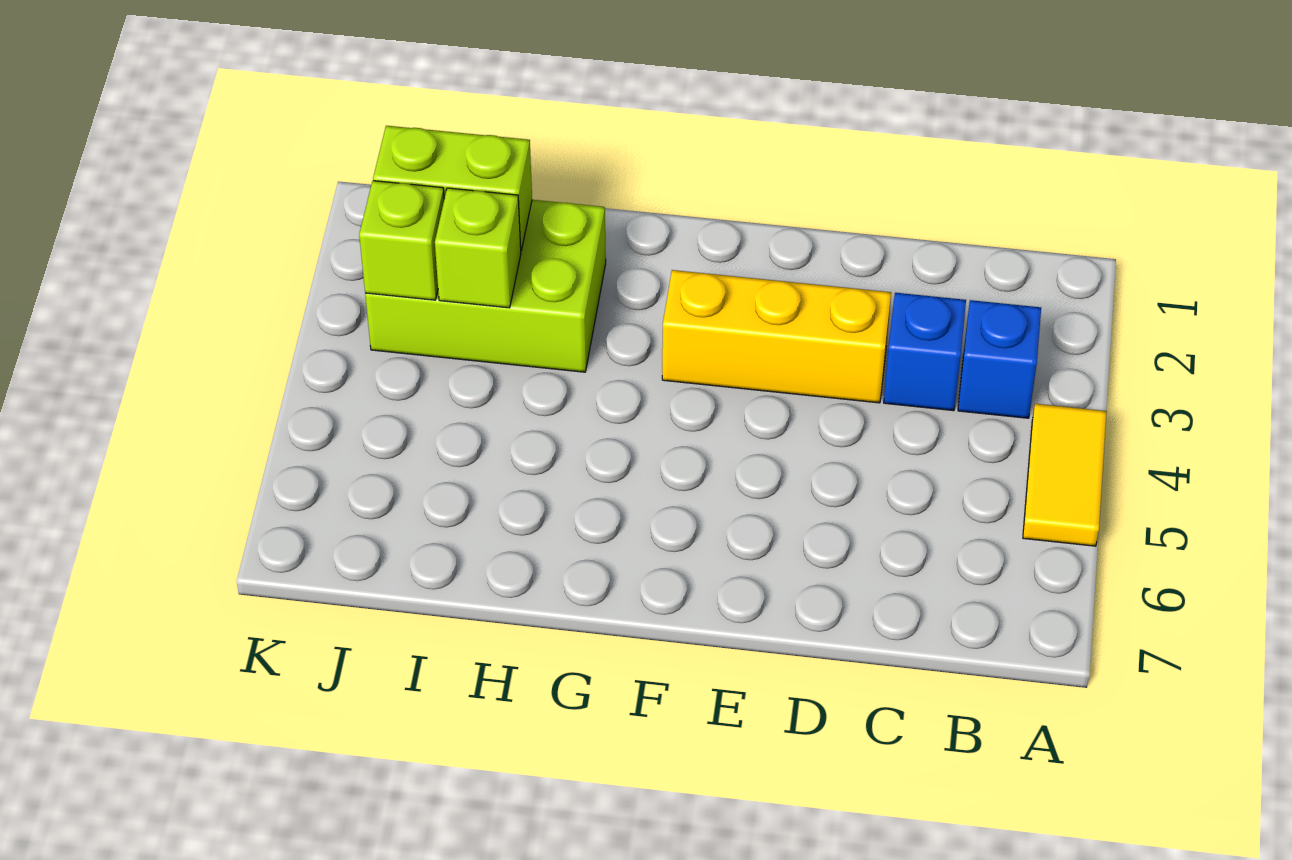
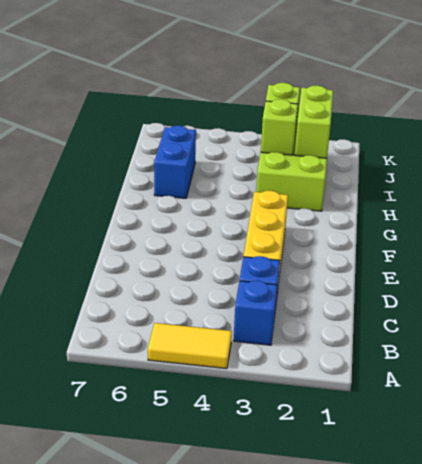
none -> blue brick H6:I6 level 1

